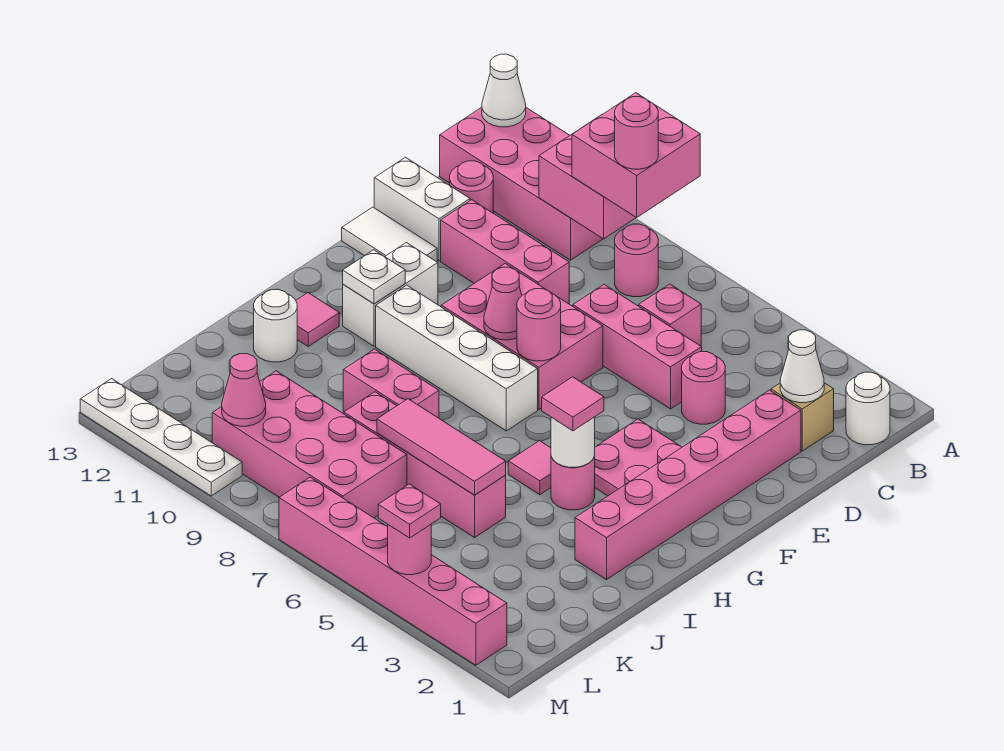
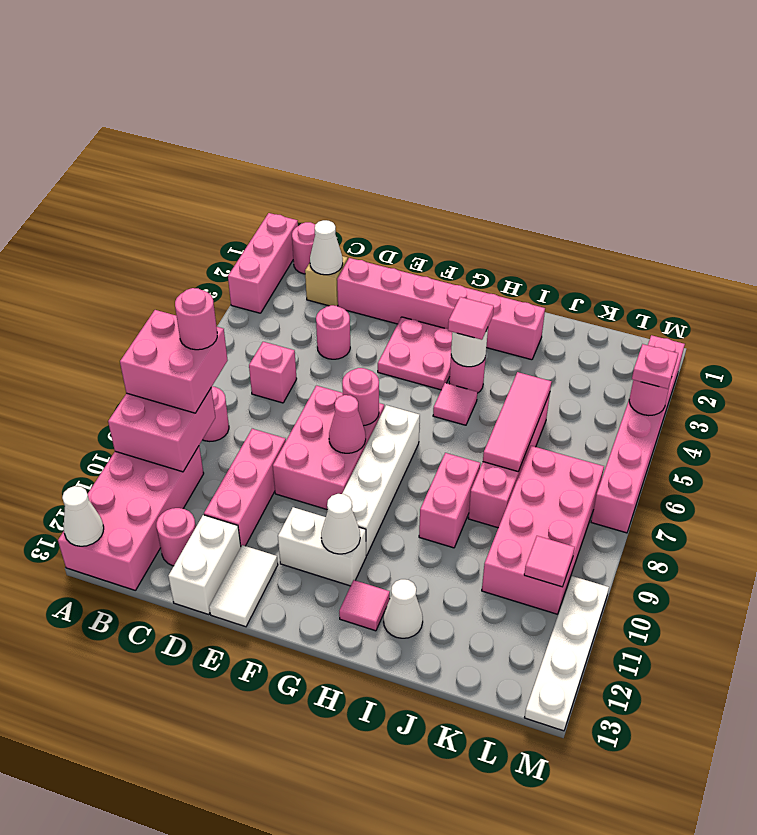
white round brick B1 level 1 -> pink round brick B1 level 1
pink brick D5:D7 level 1 -> pink brick A1:A3 level 1
white plate G11 level 2 -> white cone G11 level 2
white round brick I12 level 1 -> white cone I12 level 1
pink cone L10 level 2 -> pink tile L10 level 2

